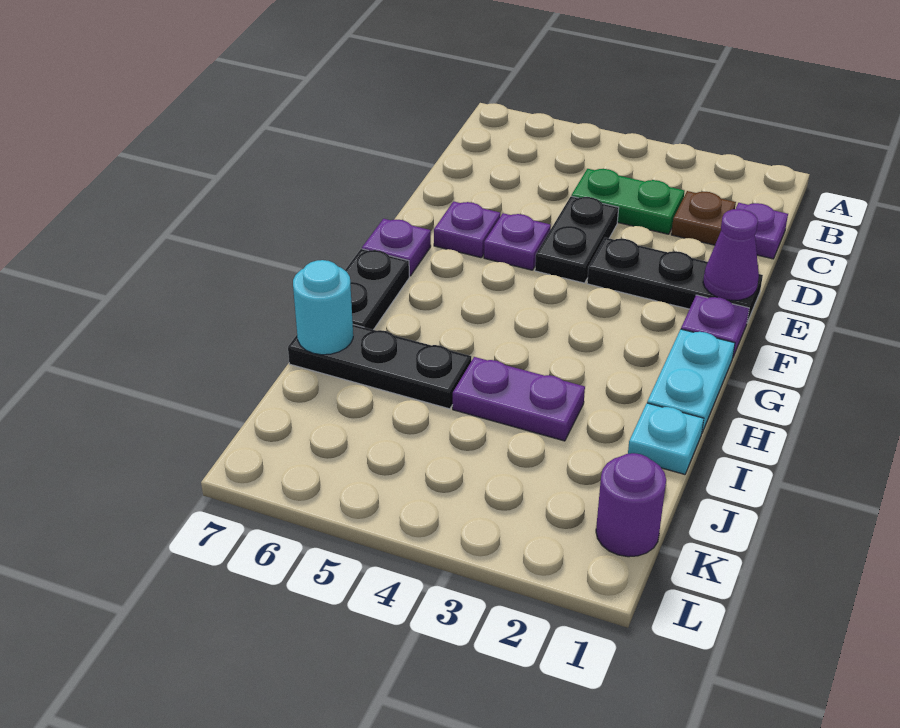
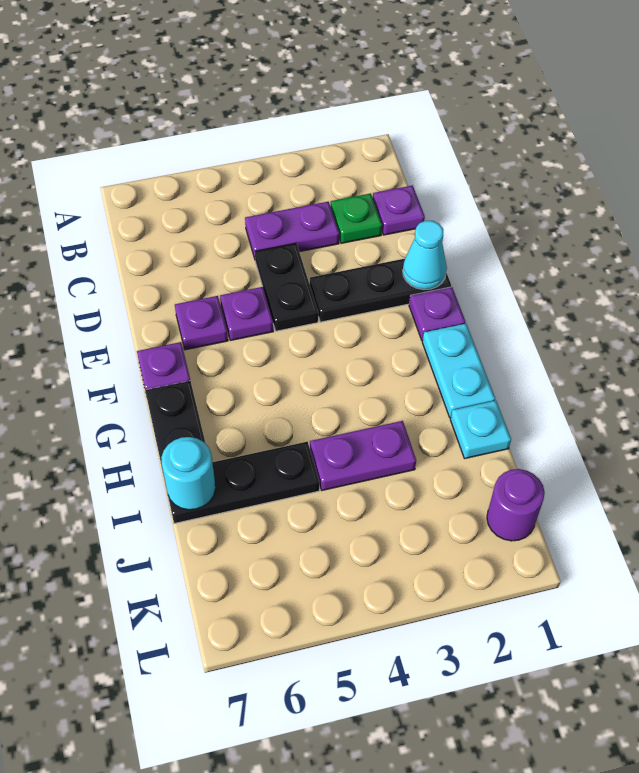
brown plate C2 level 1 -> green plate C2 level 1
green plate C3:C4 level 1 -> purple plate C3:C4 level 1
purple cone E1 level 2 -> cyan cone E1 level 2

